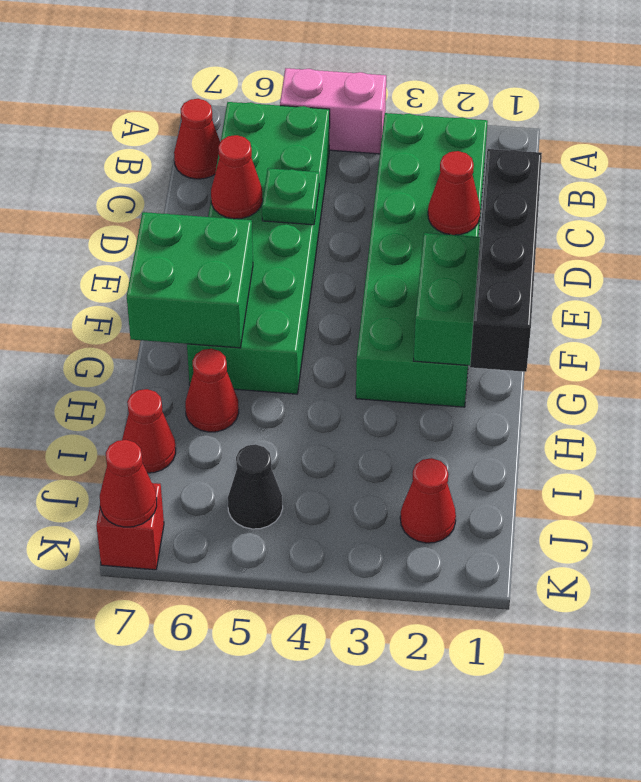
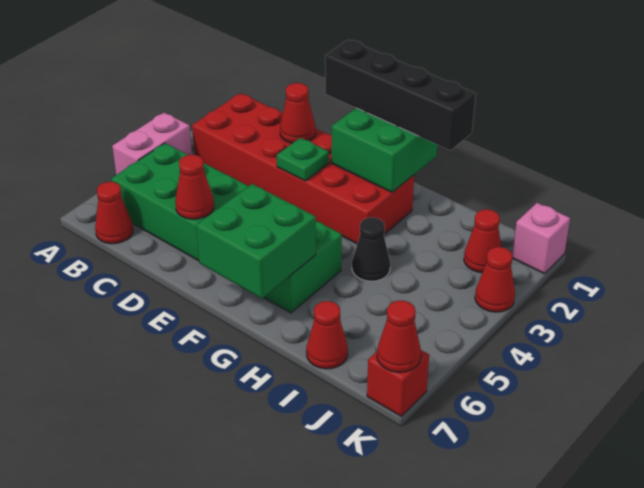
green brick B2:G3 level 1 -> red brick B2:G3 level 1
green plate D5 level 2 -> green plate E3 level 2
red cone H6 level 1 -> red cone K3 level 1
black cone J5 level 1 -> black cone H4 level 1
none -> pink brick K1 level 1

